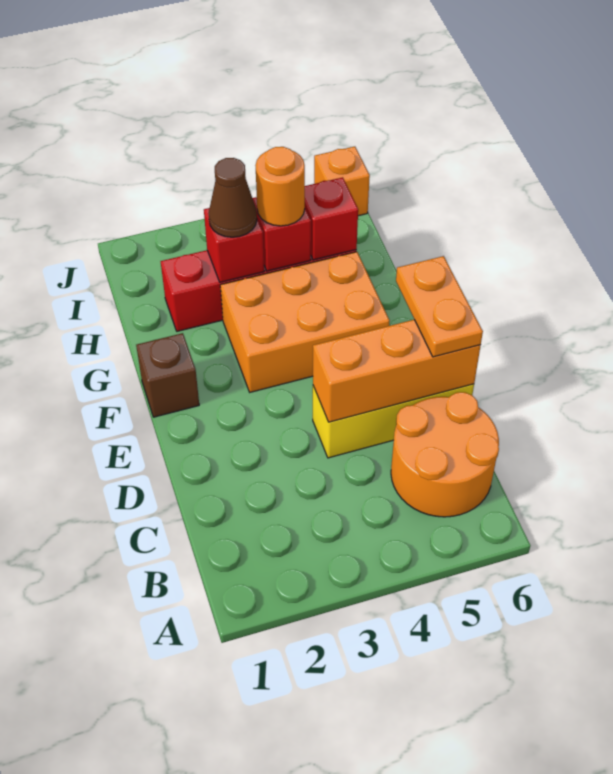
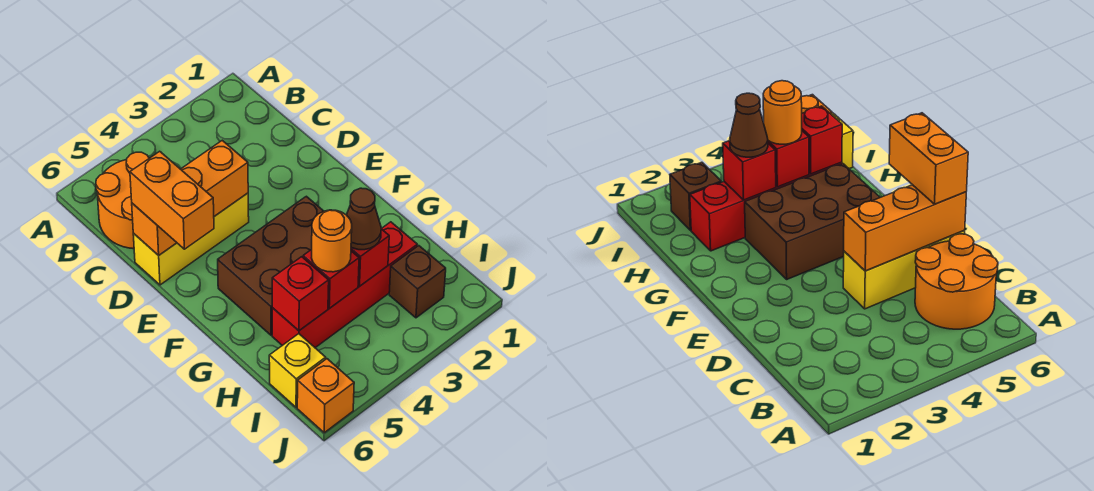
orange plate D6:E6 level 3 -> orange brick D6:E6 level 3
brown brick F1 level 1 -> brown brick I2 level 1
orange brick F3:G5 level 1 -> brown brick F3:G5 level 1
none -> yellow brick I6 level 1

